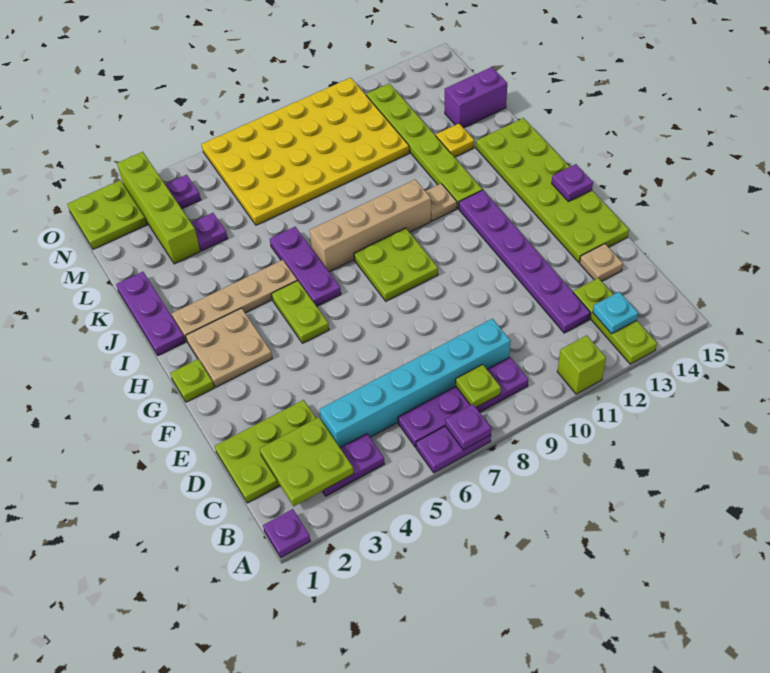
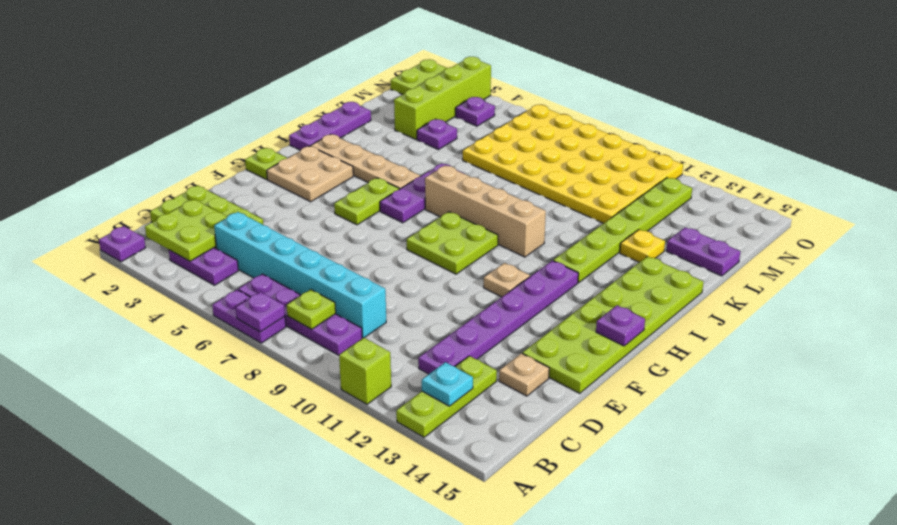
tan plate I11 level 1 -> tan plate G11 level 1
purple brick L14:L15 level 1 -> purple plate L14:L15 level 1

